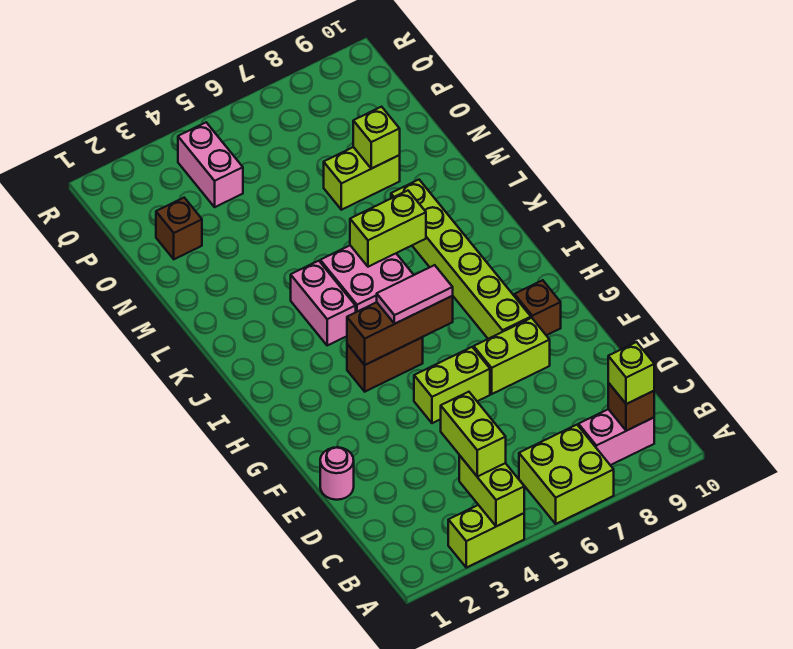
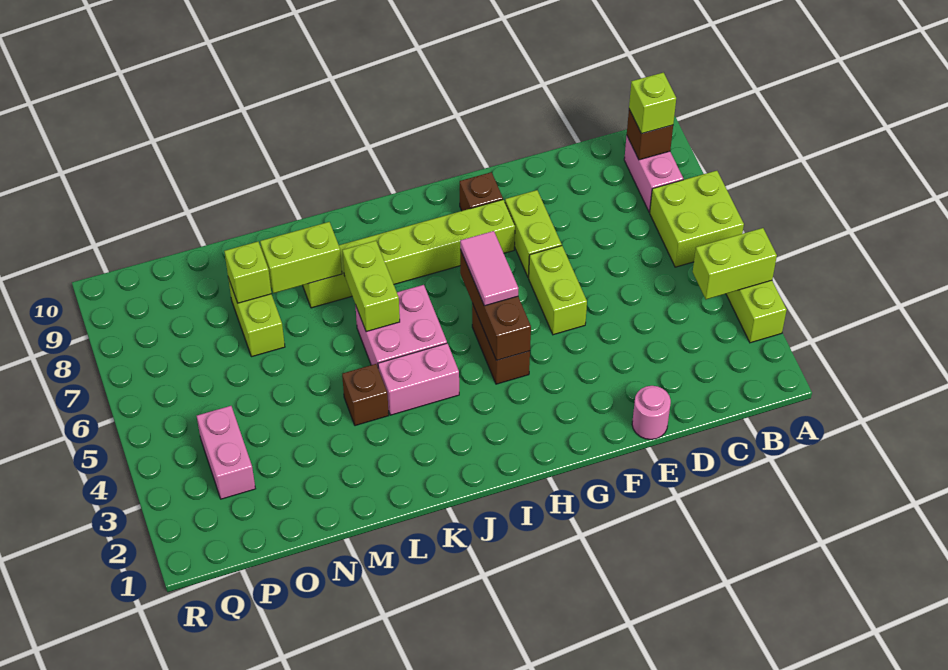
lime brick B4:C4 level 3 -> lime brick L8:M8 level 2
brown brick O2 level 1 -> brown brick L4 level 1
pink brick P4:Q4 level 1 -> pink brick P3:P4 level 1

